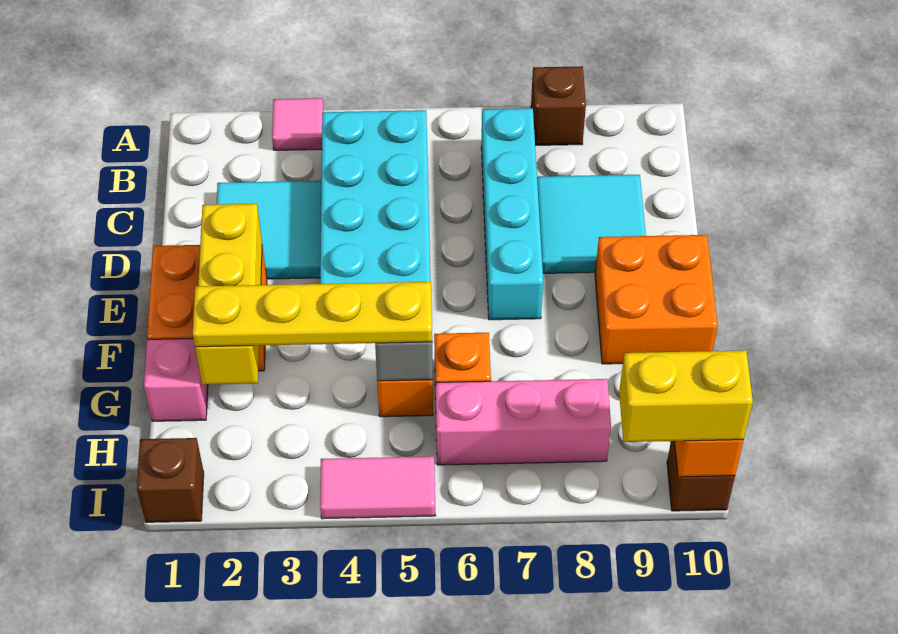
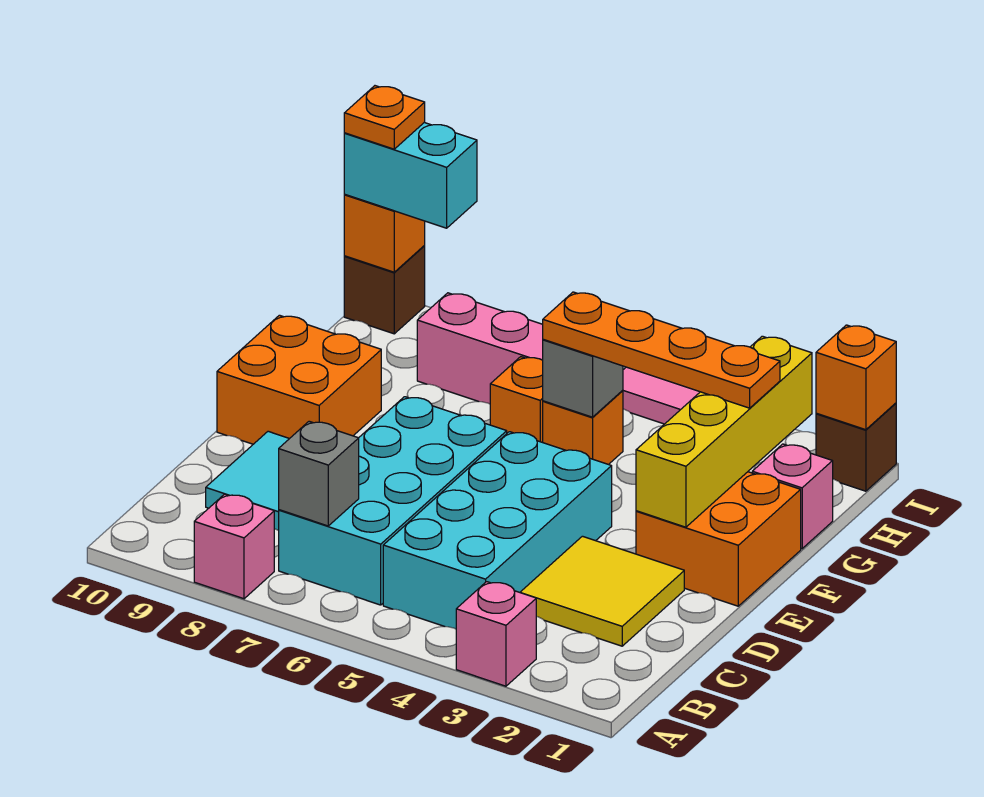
pink tile A3 level 1 -> pink brick A3 level 1
brown brick A8 level 1 -> pink brick A8 level 1
cyan brick B7:E7 level 1 -> cyan brick B6:E7 level 1
none -> grey brick B7 level 2
cyan tile C2:D3 level 1 -> yellow tile C2:D3 level 1
yellow brick E2:G2 level 2 -> yellow brick E2:H2 level 2
yellow plate G2:G5 level 3 -> orange plate G2:G5 level 3
none -> orange brick I1 level 2
yellow brick I9:I10 level 3 -> cyan brick I9:I10 level 3
none -> orange plate I10 level 4

